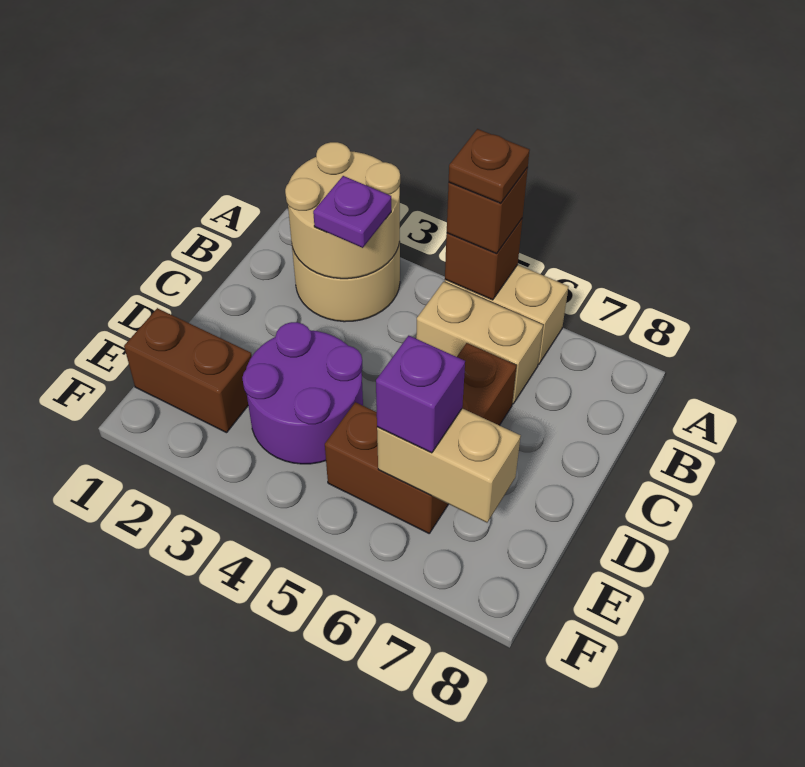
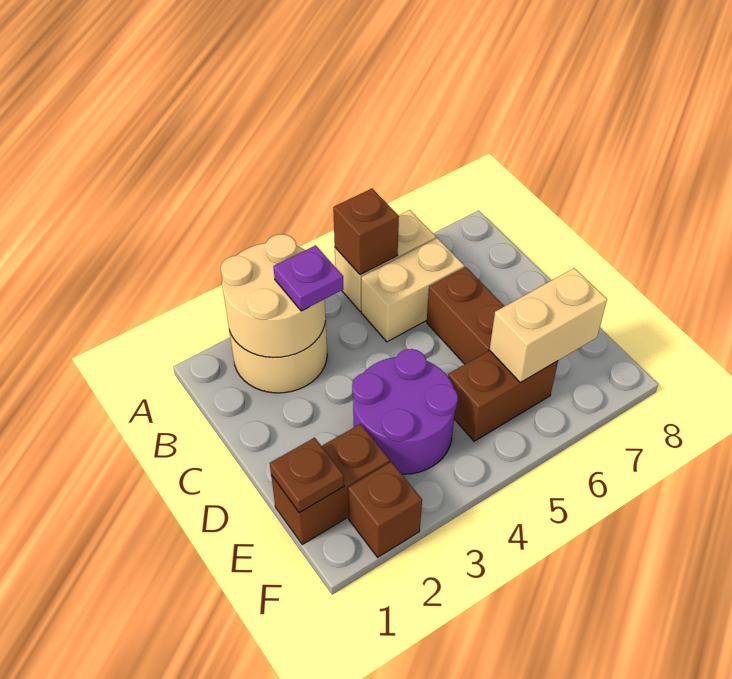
brown brick A5 level 3 -> brown brick F2 level 1
brown plate A5 level 4 -> brown plate E1 level 2
purple brick E6 level 3 -> none

